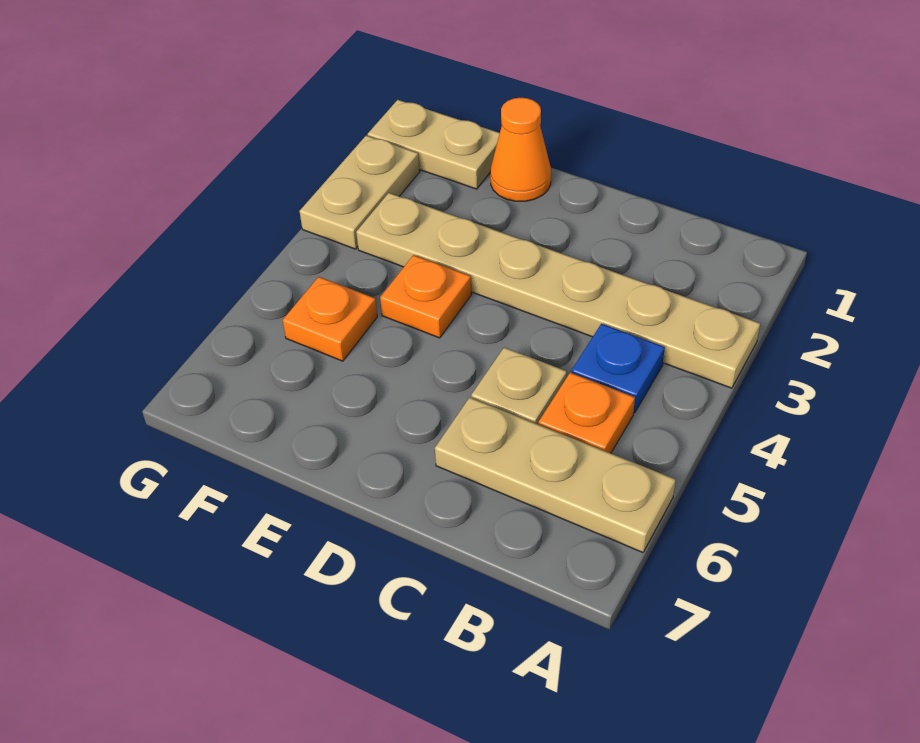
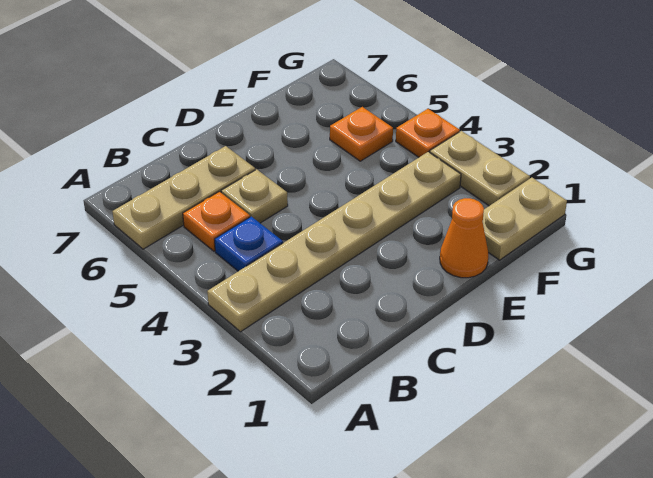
orange plate E4 level 1 -> orange plate G4 level 1

